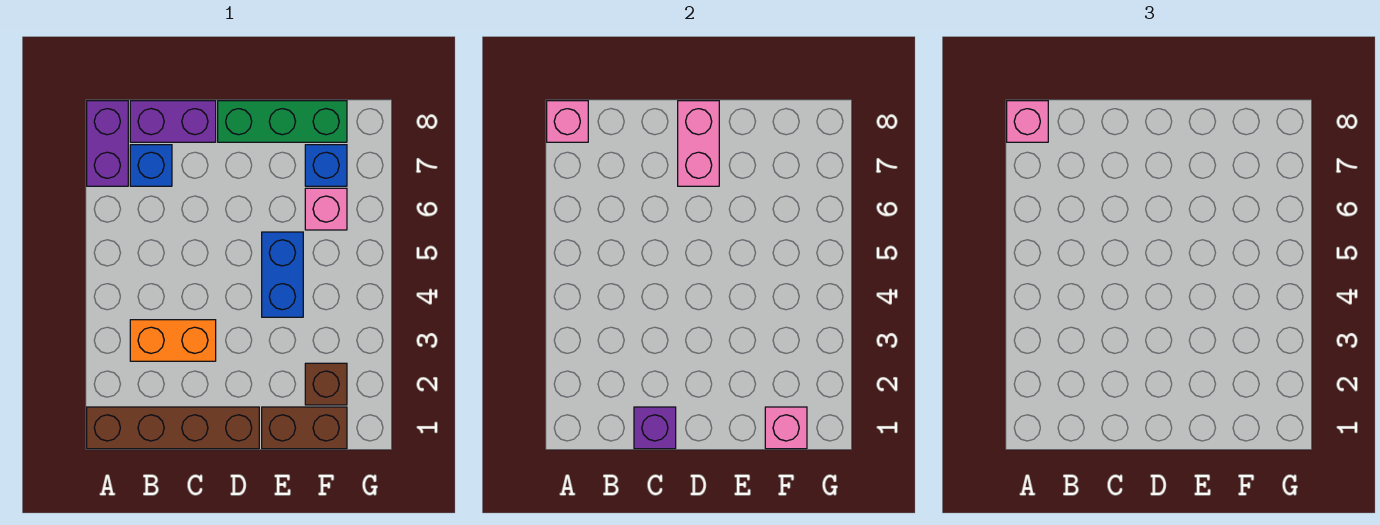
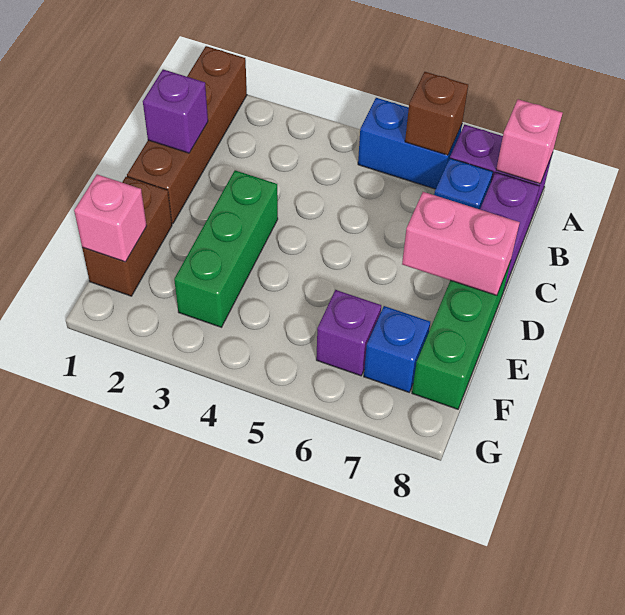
pink brick A8 level 3 -> none
orange brick B3:C3 level 1 -> none
none -> green brick D3:F3 level 1
blue brick E4:E5 level 1 -> blue brick A5:A6 level 1
brown brick F2 level 1 -> brown brick A6 level 2
pink brick F6 level 1 -> purple brick F6 level 1

